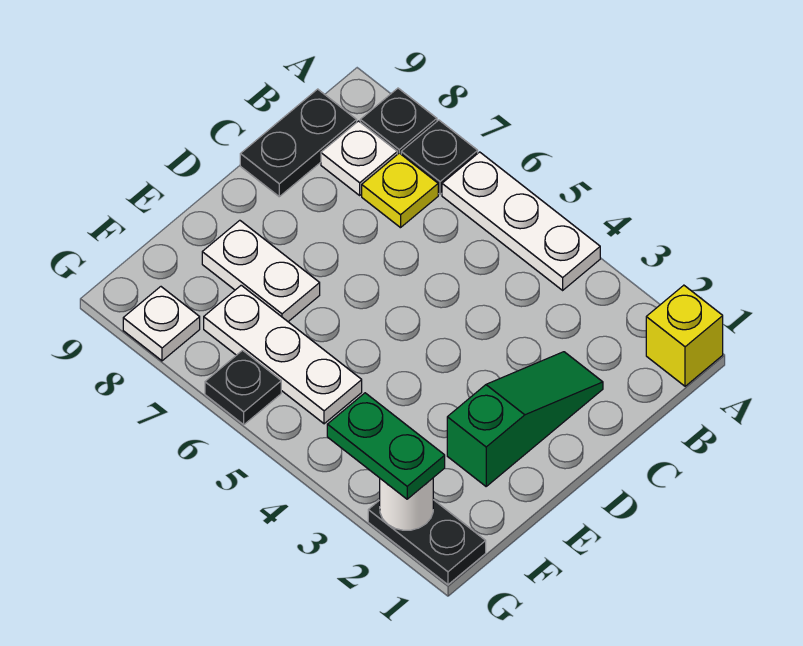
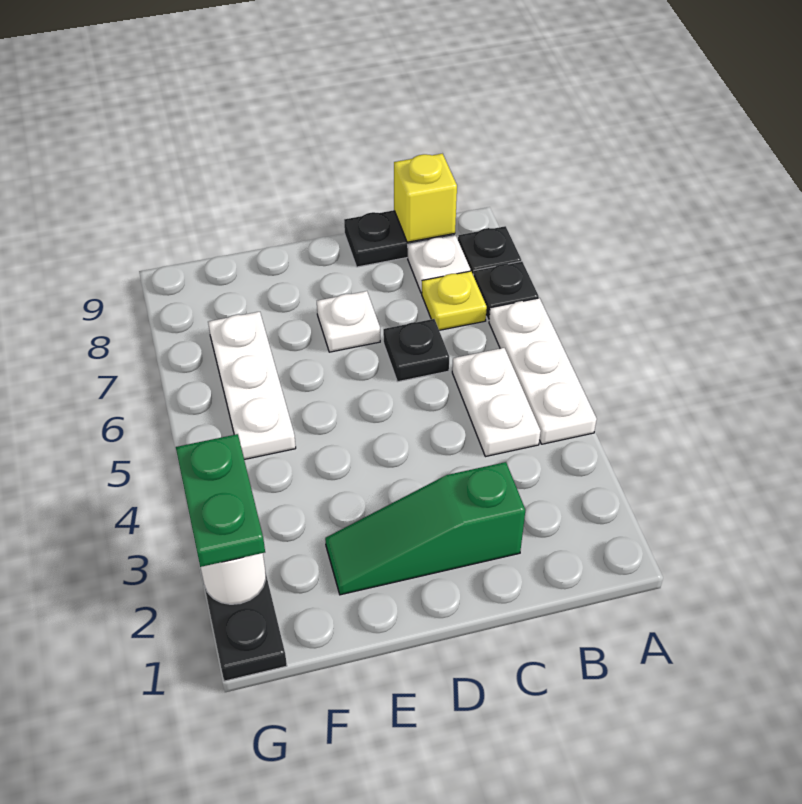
yellow brick A1 level 1 -> yellow brick B9 level 2
green slope C2:E2 level 1 top E -> green slope C2:E2 level 1 top C
white plate E7:E8 level 1 -> white plate B4:B5 level 1
black plate G6 level 1 -> black plate C6 level 1
white plate G8 level 1 -> white plate D7 level 1

